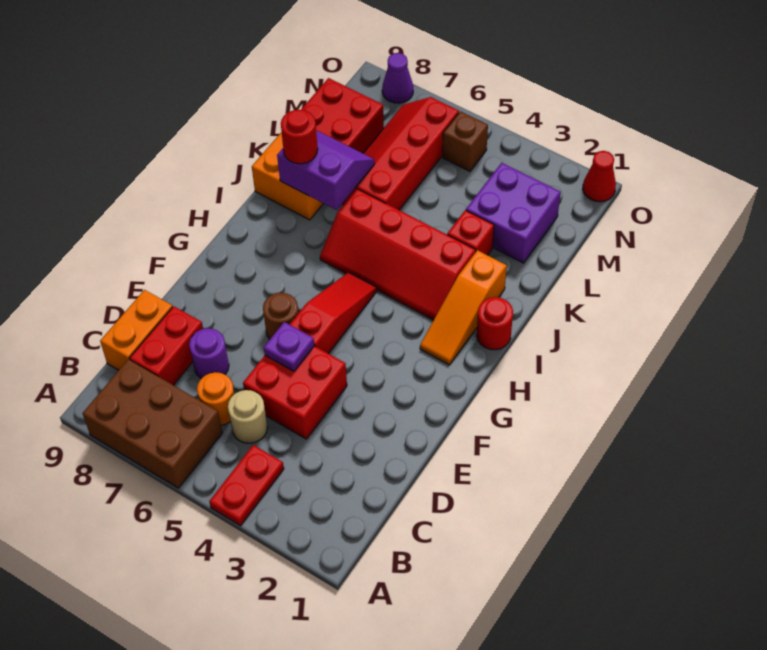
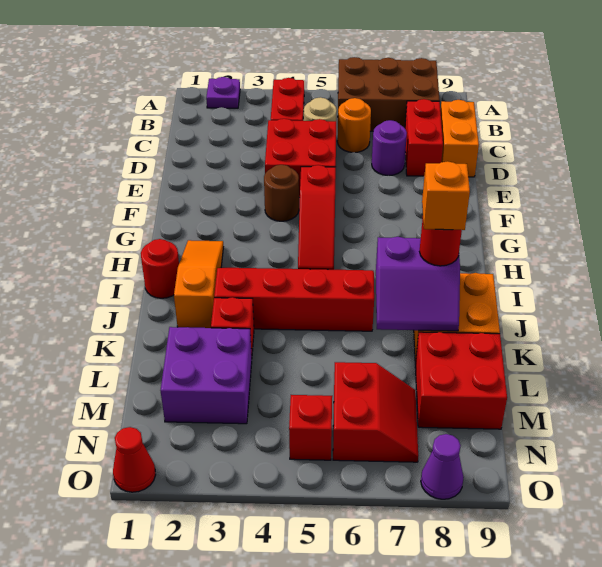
purple plate E5 level 2 -> purple plate A2 level 1
brown round brick F6 level 1 -> brown round brick F4 level 1
none -> orange brick J8 level 4
red slope K6:N7 level 1 top 6 -> red slope M6:N7 level 1 top 6
brown brick N5 level 1 -> red brick N5 level 1

